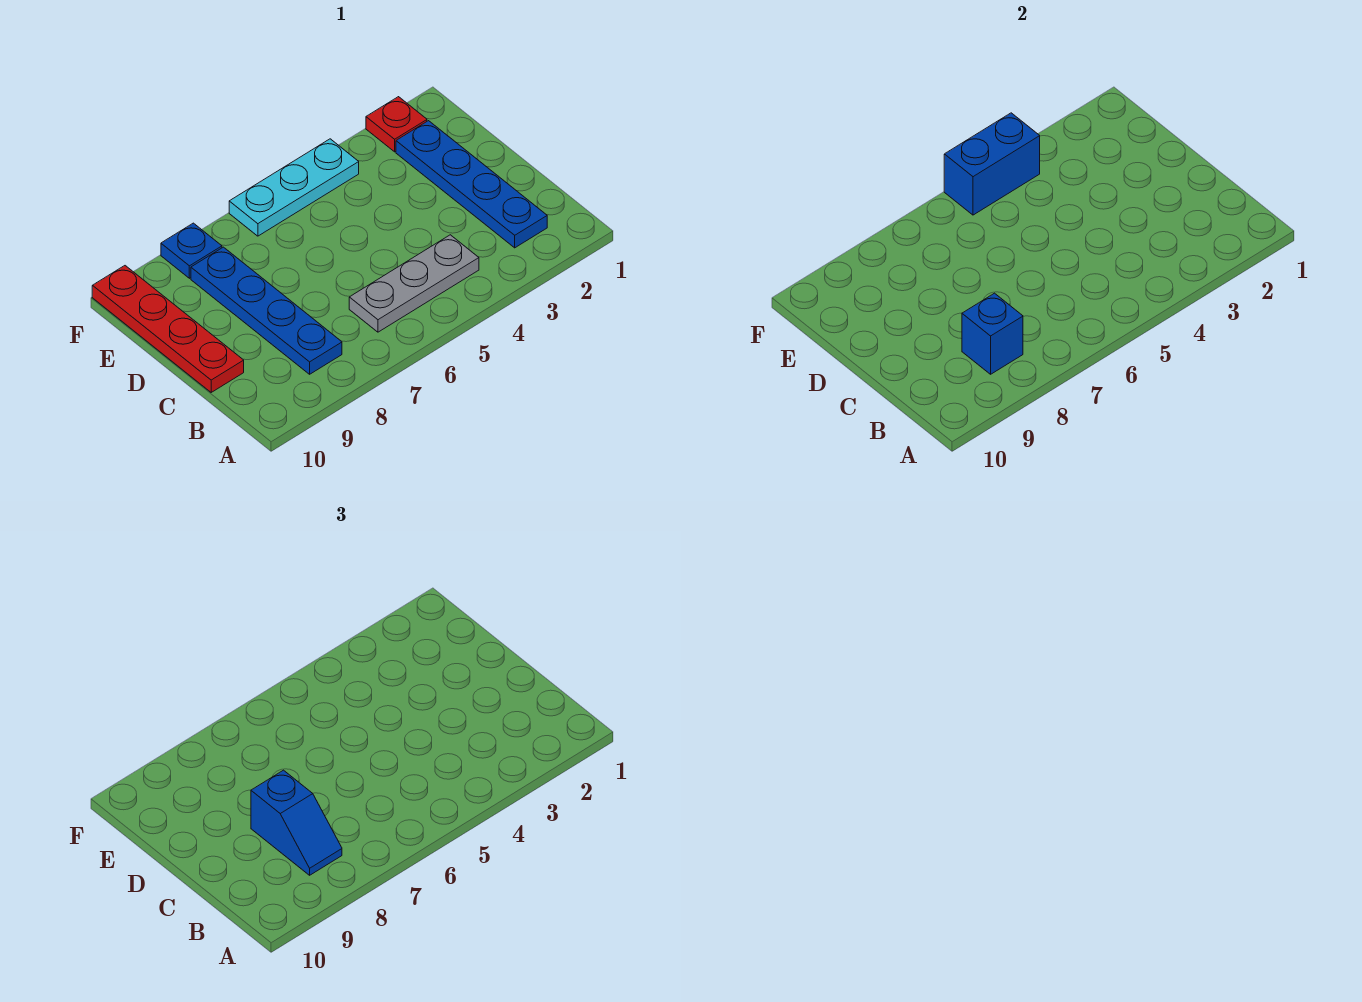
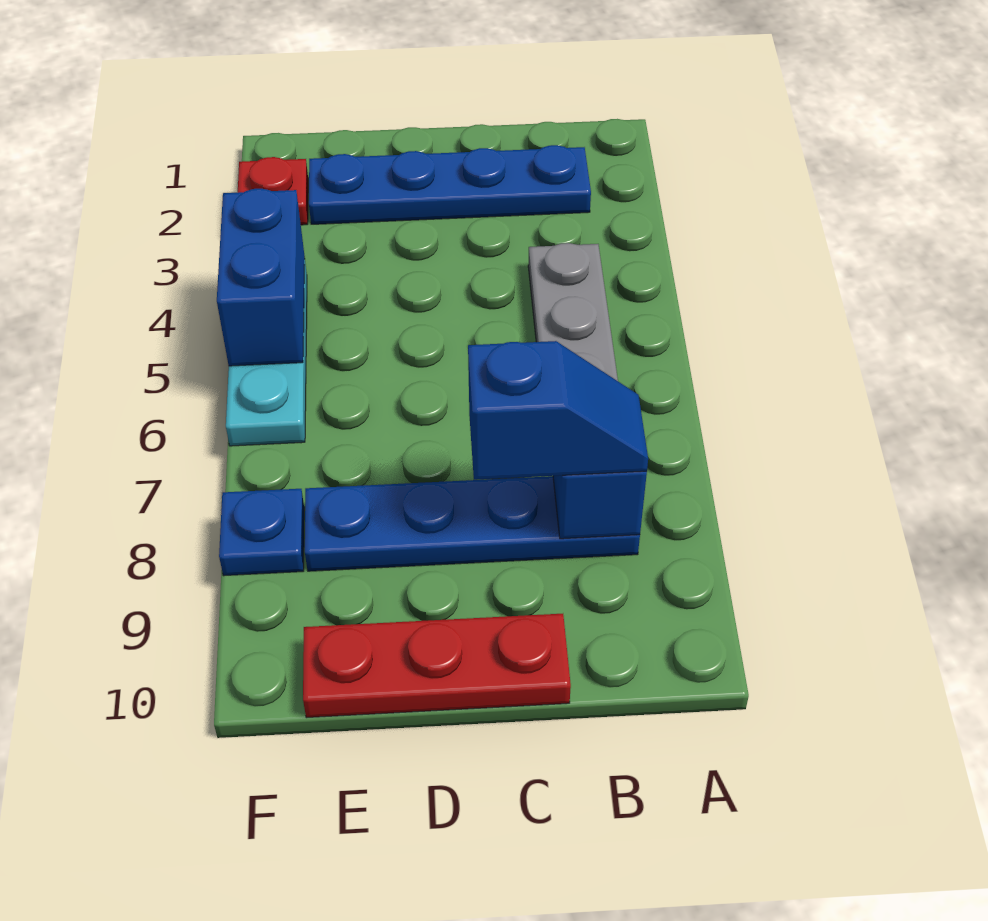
red plate C10:F10 level 1 -> red plate C10:E10 level 1

